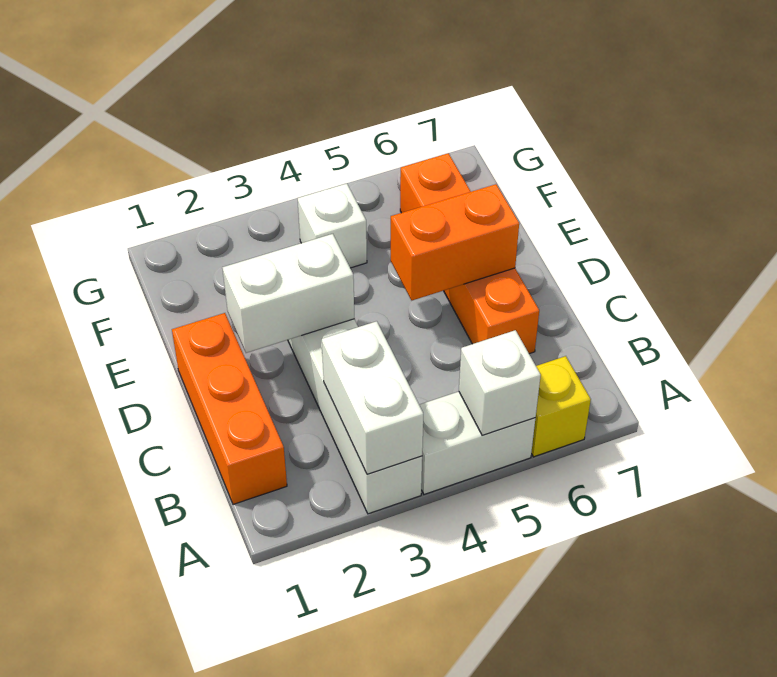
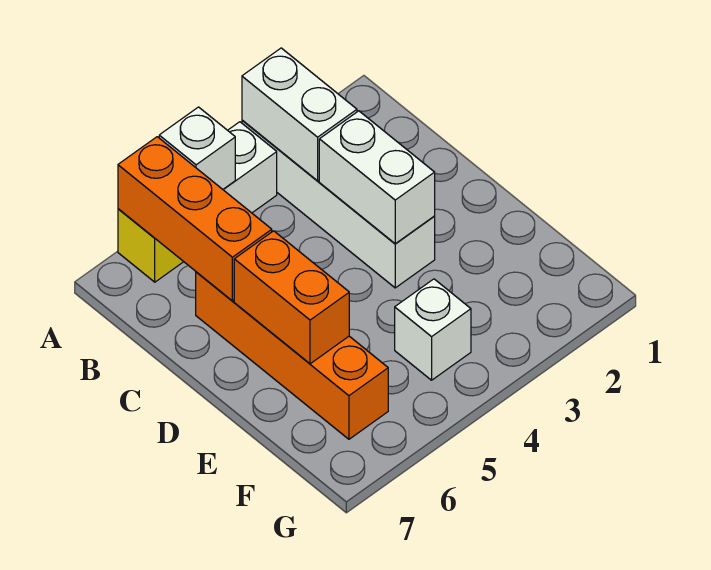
orange brick B1:D1 level 1 -> orange brick A6:C6 level 2
white brick D2:D3 level 2 -> white brick C3:D3 level 2
orange brick D5:D6 level 2 -> orange brick D6:E6 level 2

